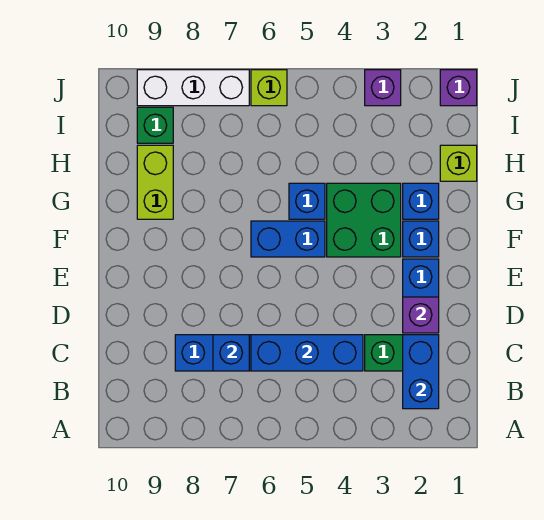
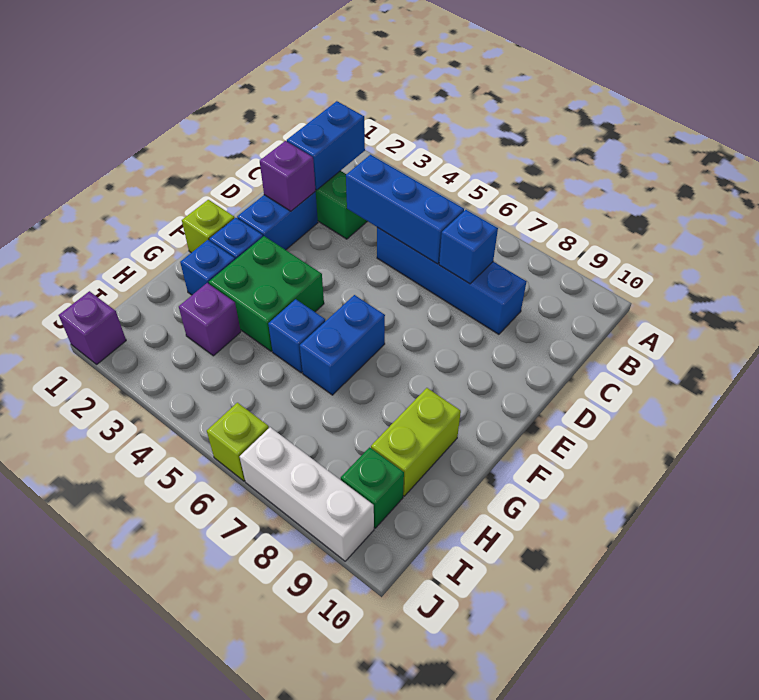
blue brick F5:F6 level 1 -> blue brick F6:G6 level 1
lime brick H1 level 1 -> lime brick F1 level 1
purple brick J3 level 1 -> purple brick H3 level 1

